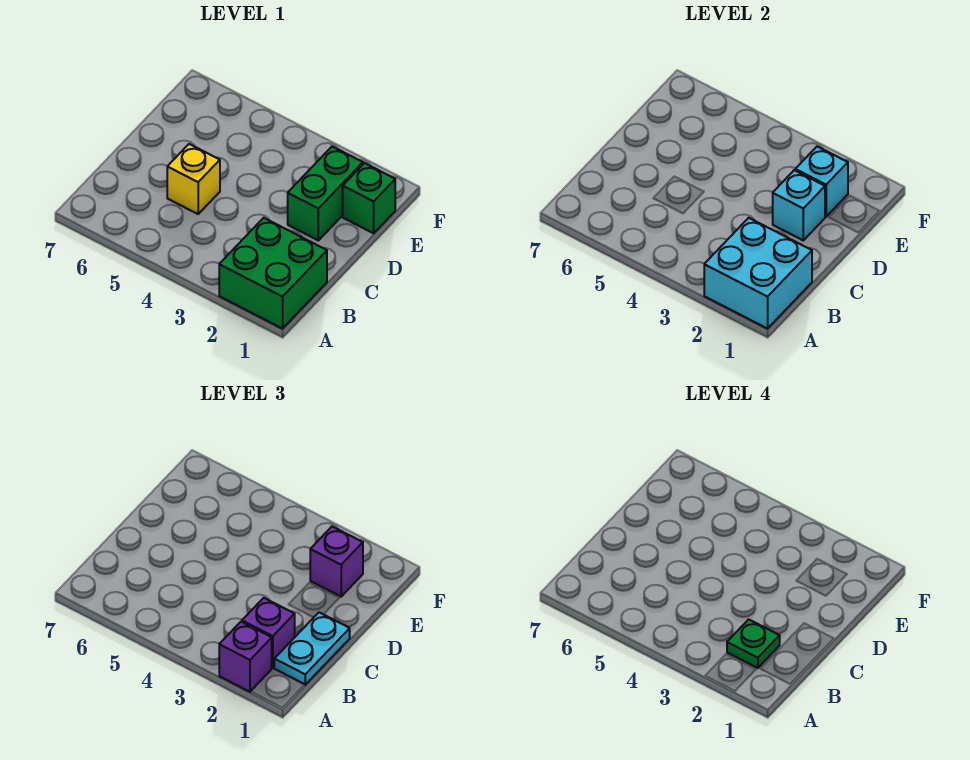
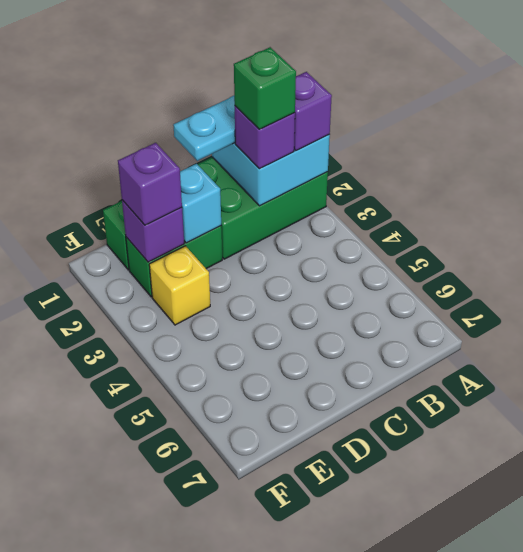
green brick A1:B2 level 1 -> green brick A1:C2 level 1
green plate B2 level 4 -> green brick B2 level 4
yellow brick C5 level 1 -> yellow brick E3 level 1
cyan brick E2 level 2 -> purple brick E2 level 2

